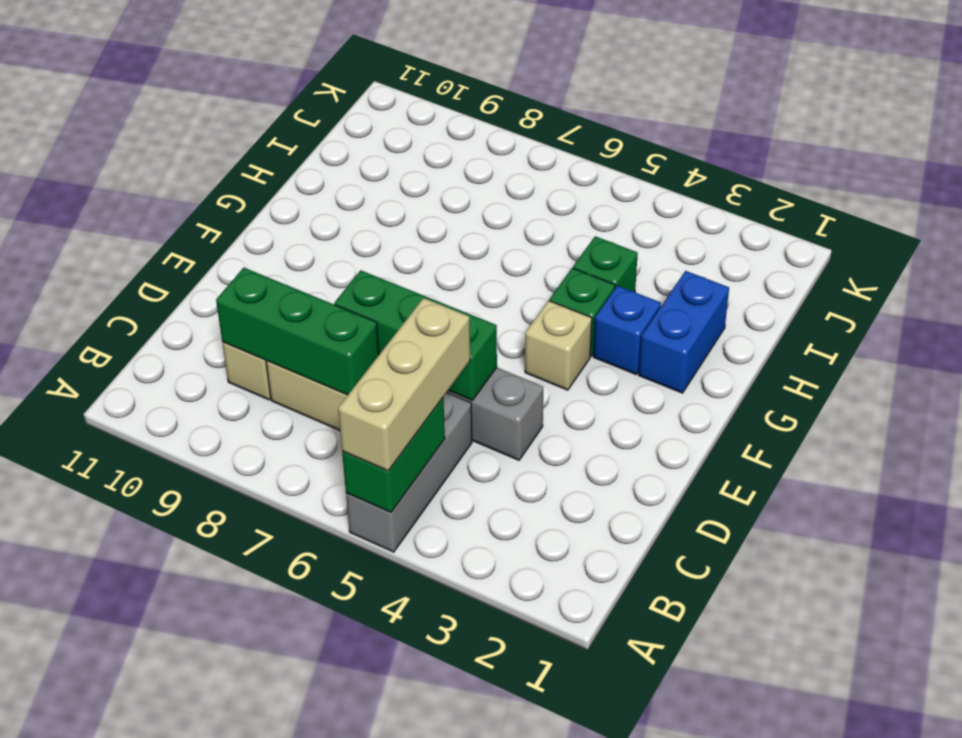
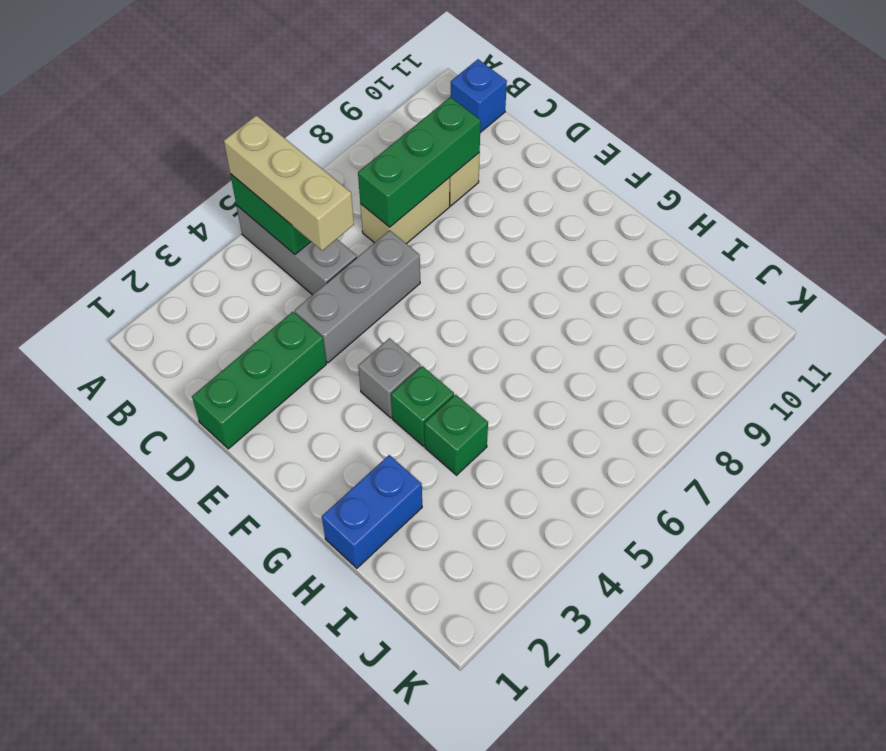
green brick D5:D7 level 2 -> green brick D1:D3 level 1
tan brick F4 level 1 -> grey brick F4 level 1
blue brick G2:H2 level 1 -> blue brick H1:H2 level 1
blue brick G3 level 1 -> blue brick B11 level 1

